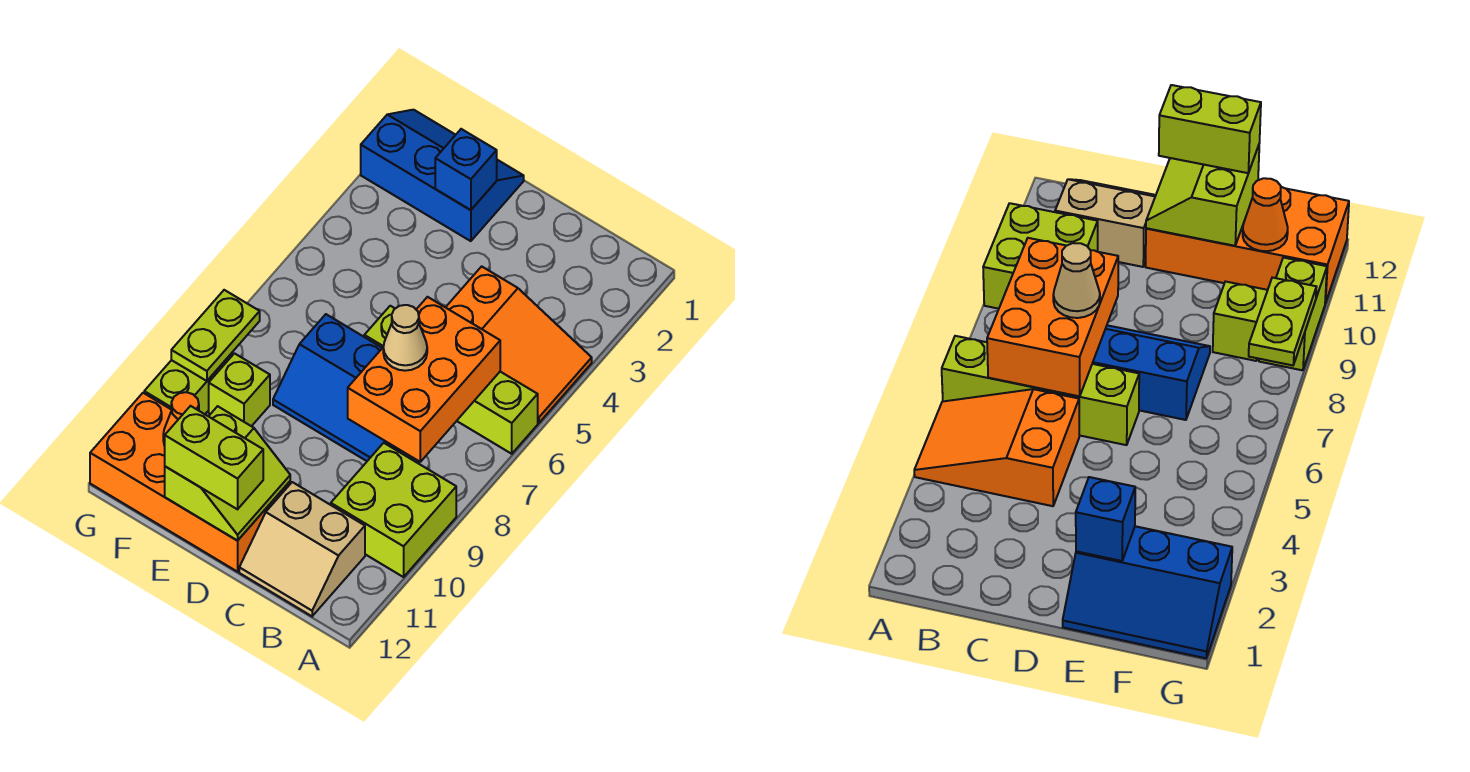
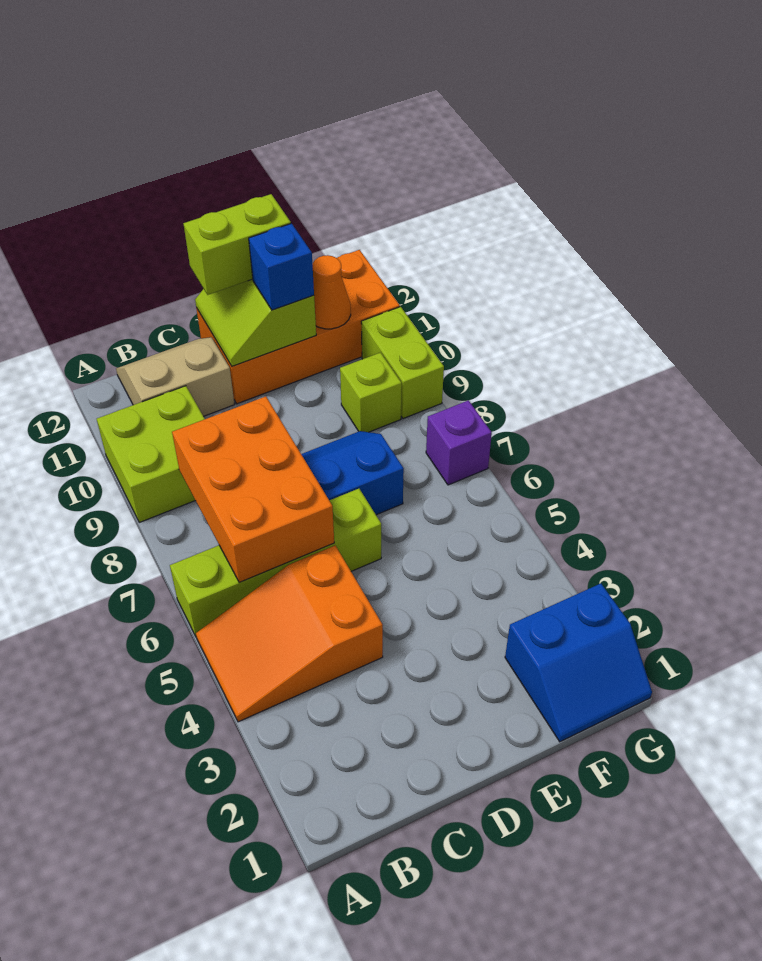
tan cone C7 level 3 -> none
blue slope E1:G2 level 1 top 2 -> blue slope F1:G2 level 1 top 2
blue brick E2 level 2 -> blue brick E11 level 3
none -> purple brick G7 level 1
lime plate G8:G9 level 2 -> none

